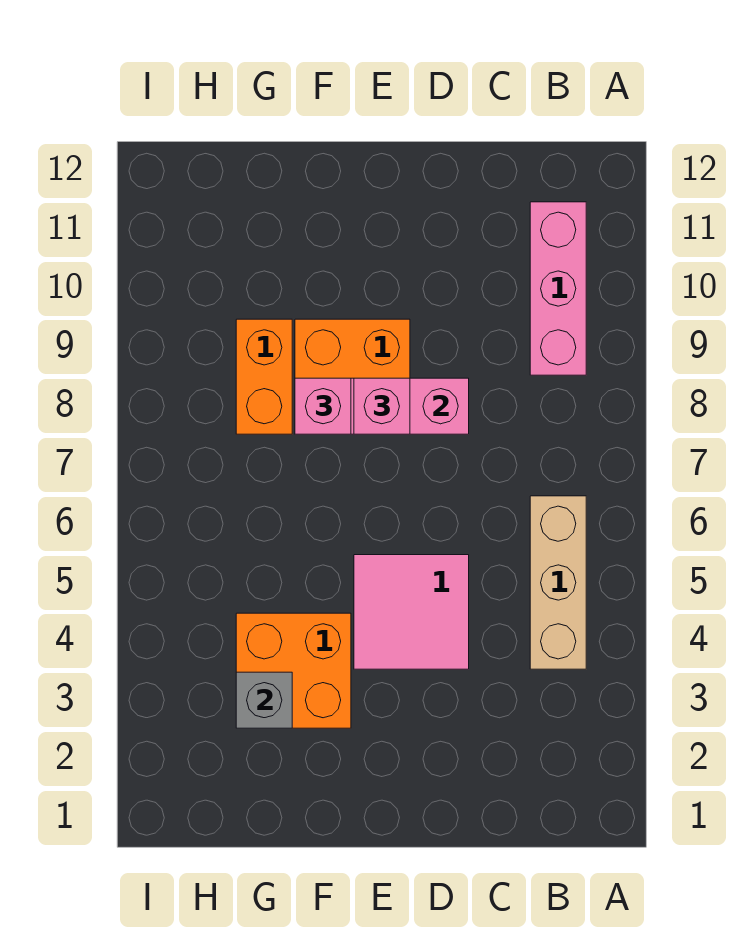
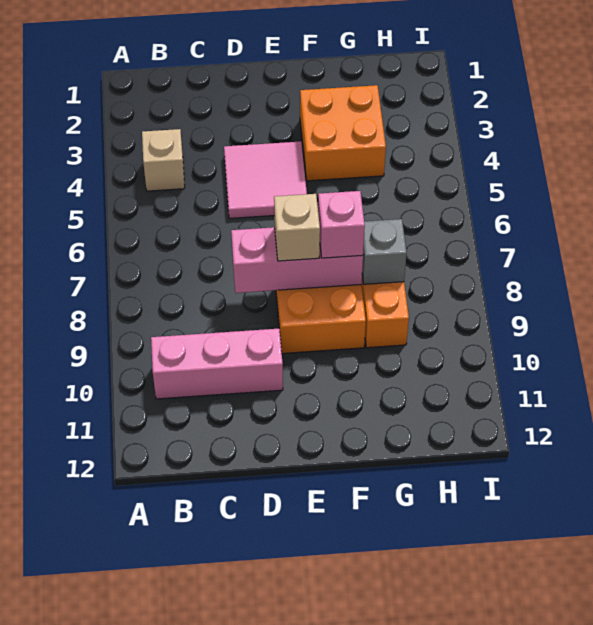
tan brick B4:B6 level 1 -> tan brick B4 level 1
pink brick B9:B11 level 1 -> pink brick B10:D10 level 1
pink brick E8 level 3 -> tan brick E8 level 3
grey brick G3 level 2 -> grey brick G8 level 2

